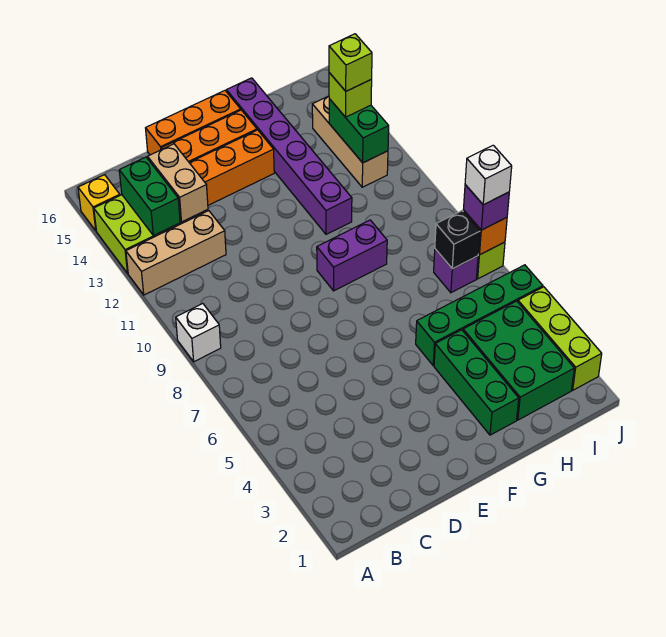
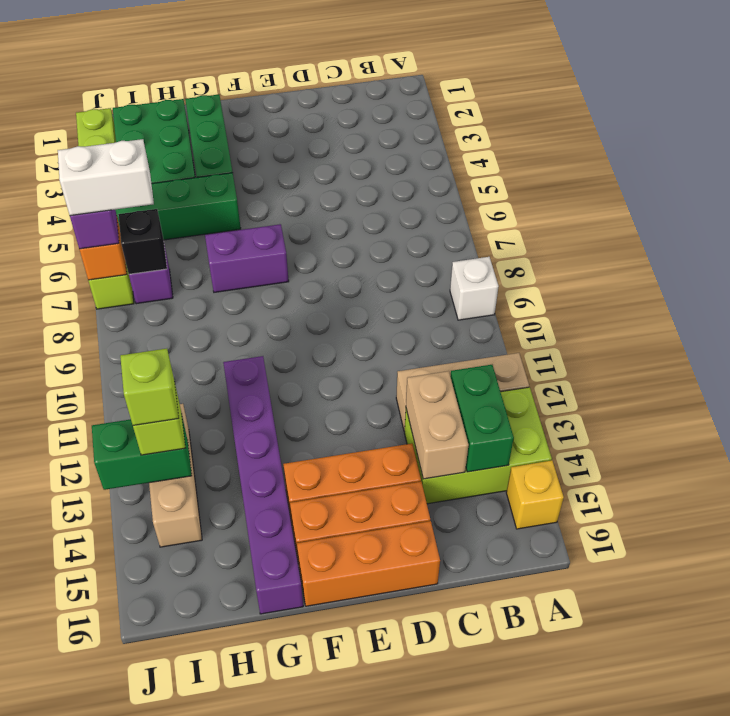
purple brick F9:G9 level 1 -> purple brick F7:G7 level 1
green brick I12:I13 level 2 -> green brick I13:J13 level 2
white brick J7 level 4 -> white brick I7:J7 level 4

